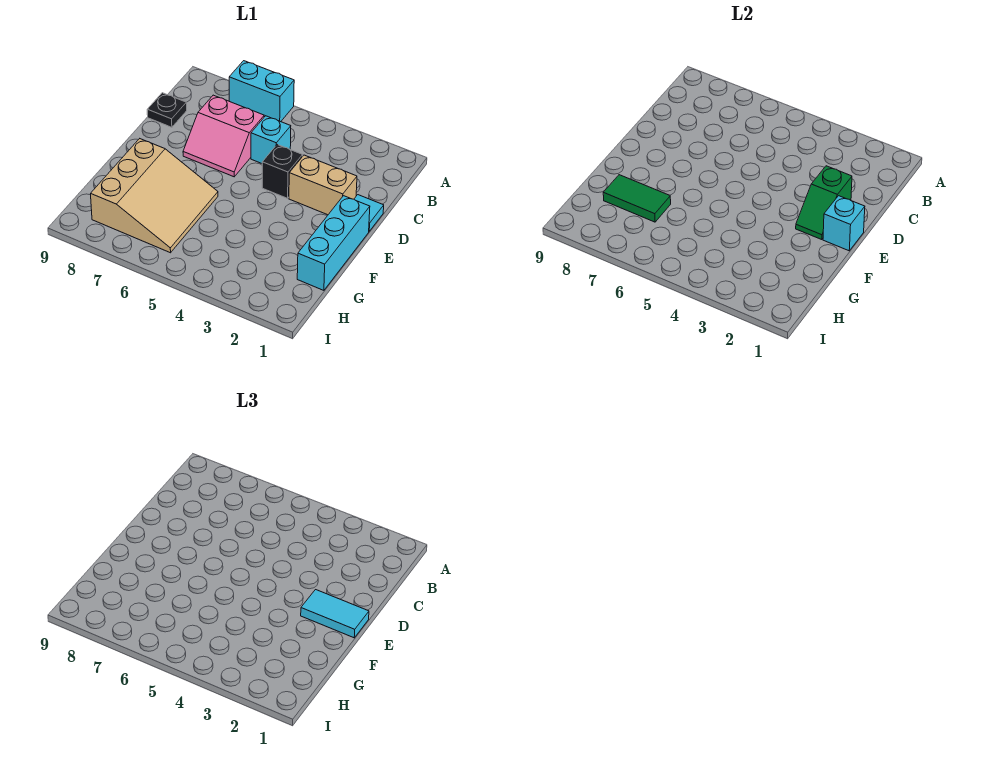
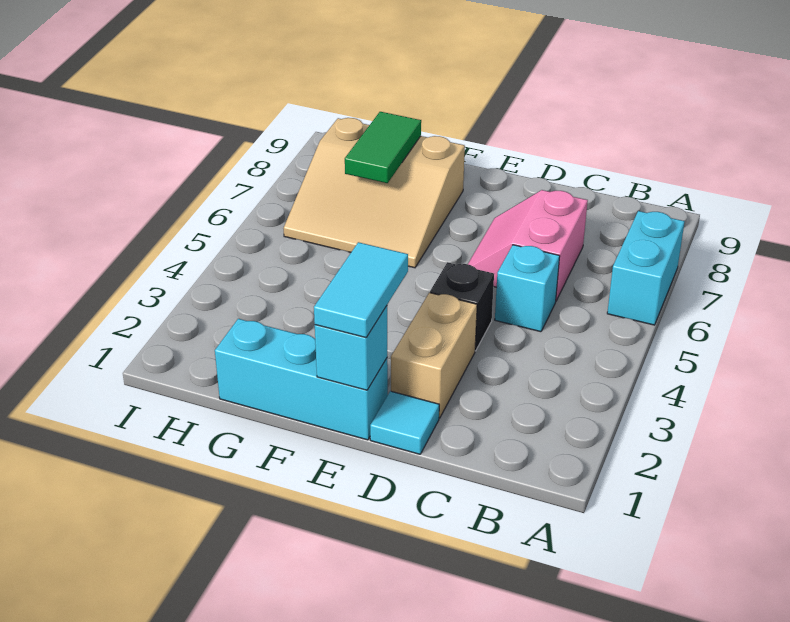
black plate C9 level 1 -> none
green slope D2:E2 level 2 top D -> none

